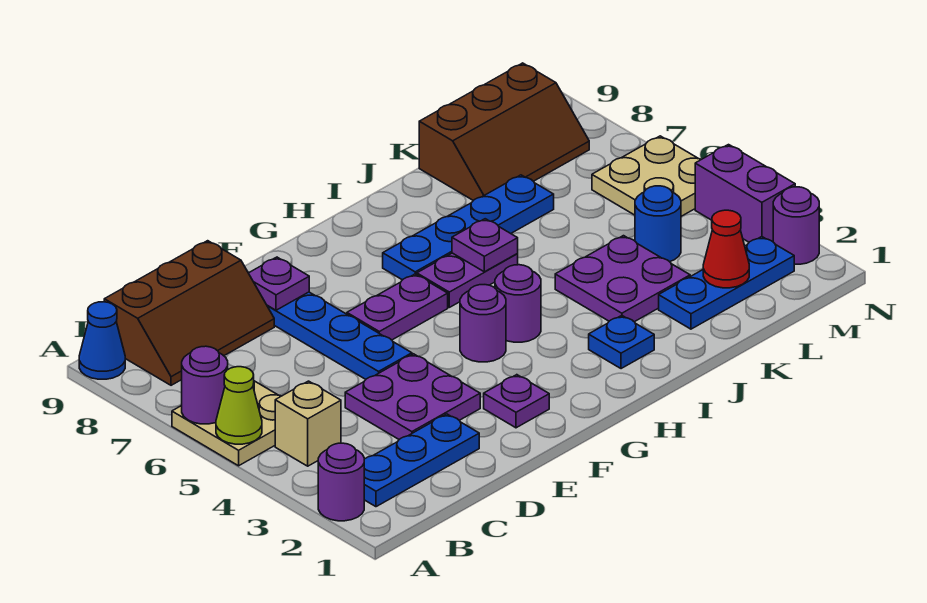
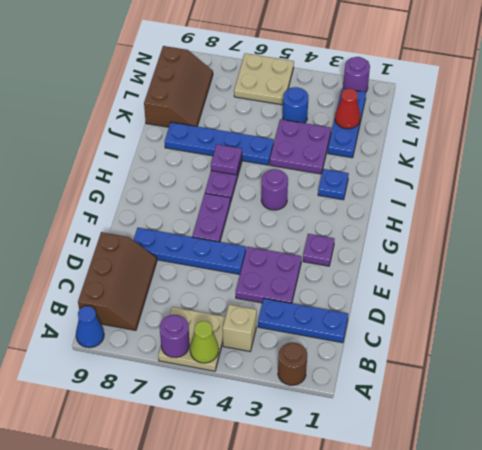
purple round brick A2 level 1 -> brown round brick A2 level 1
blue plate B2:D2 level 1 -> blue plate C1:C3 level 1
purple plate E8 level 2 -> none
purple round brick G4 level 1 -> none
blue plate H7:K7 level 1 -> blue plate J5:J8 level 1
purple brick N3:N4 level 1 -> none

